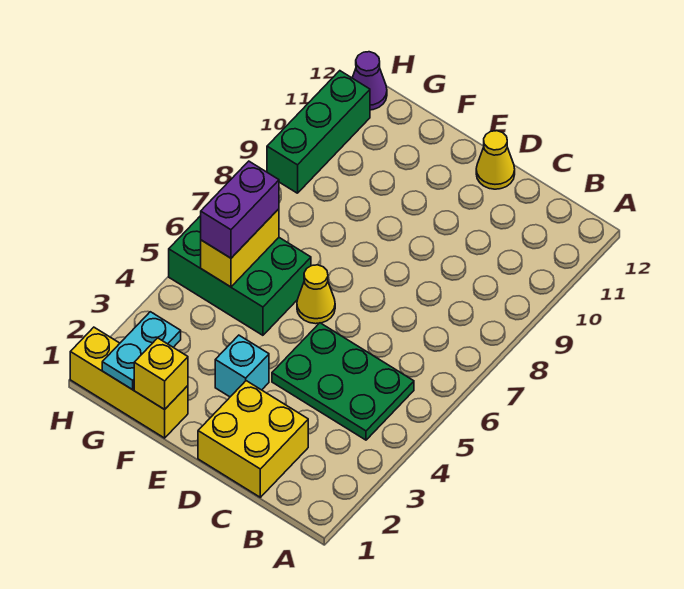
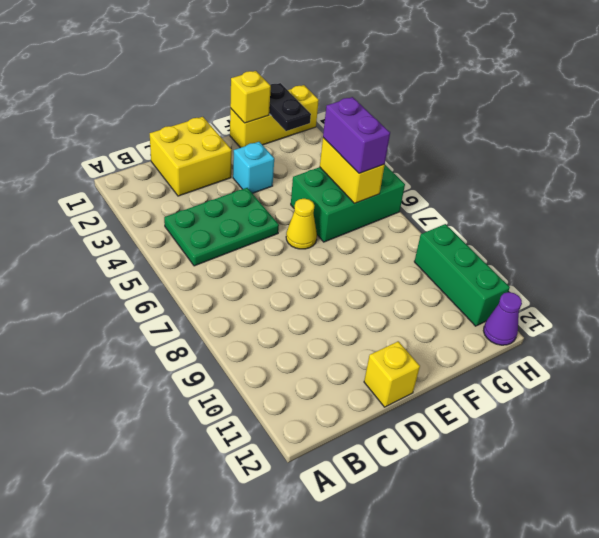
yellow cone D12 level 1 -> yellow brick D12 level 1
cyan plate G1:G2 level 2 -> black plate G1:G2 level 2

